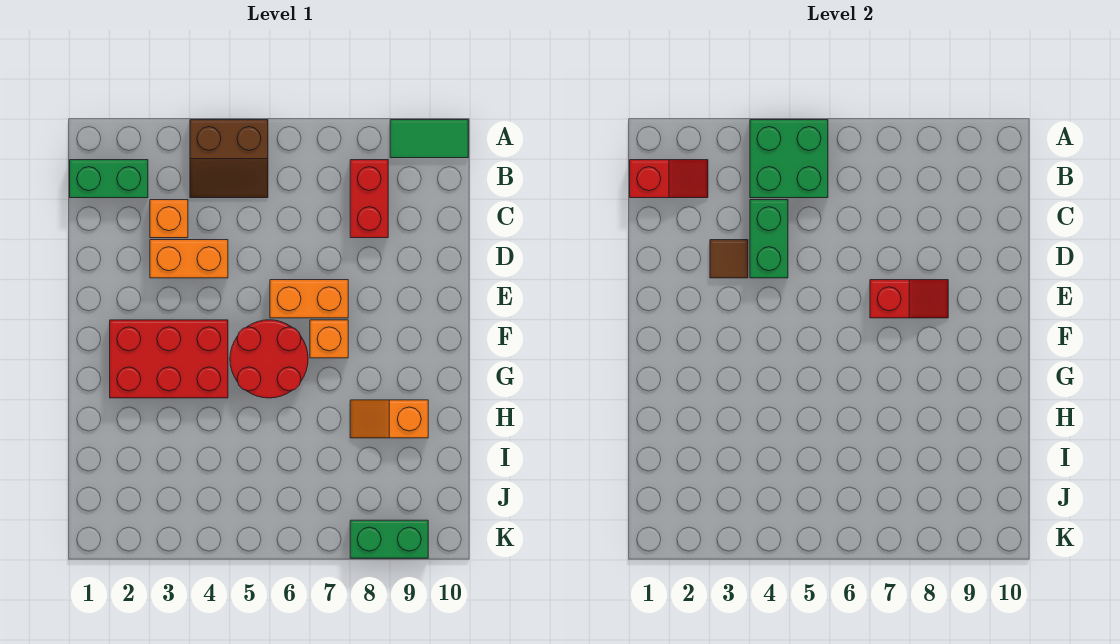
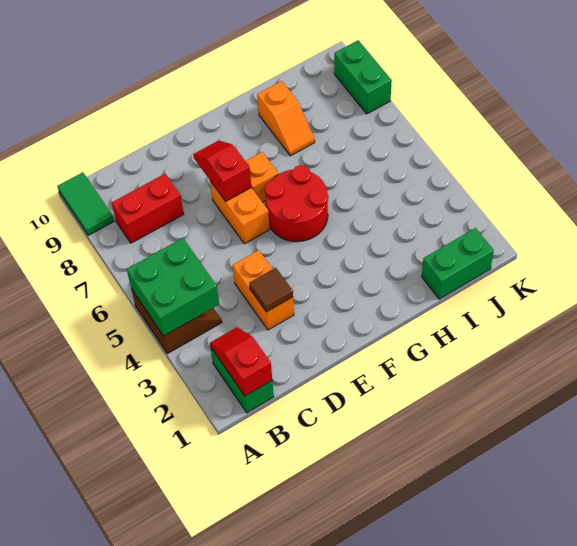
orange brick C3 level 1 -> none
green brick C4:D4 level 2 -> green brick I1:J1 level 1
red brick F2:G4 level 1 -> none

